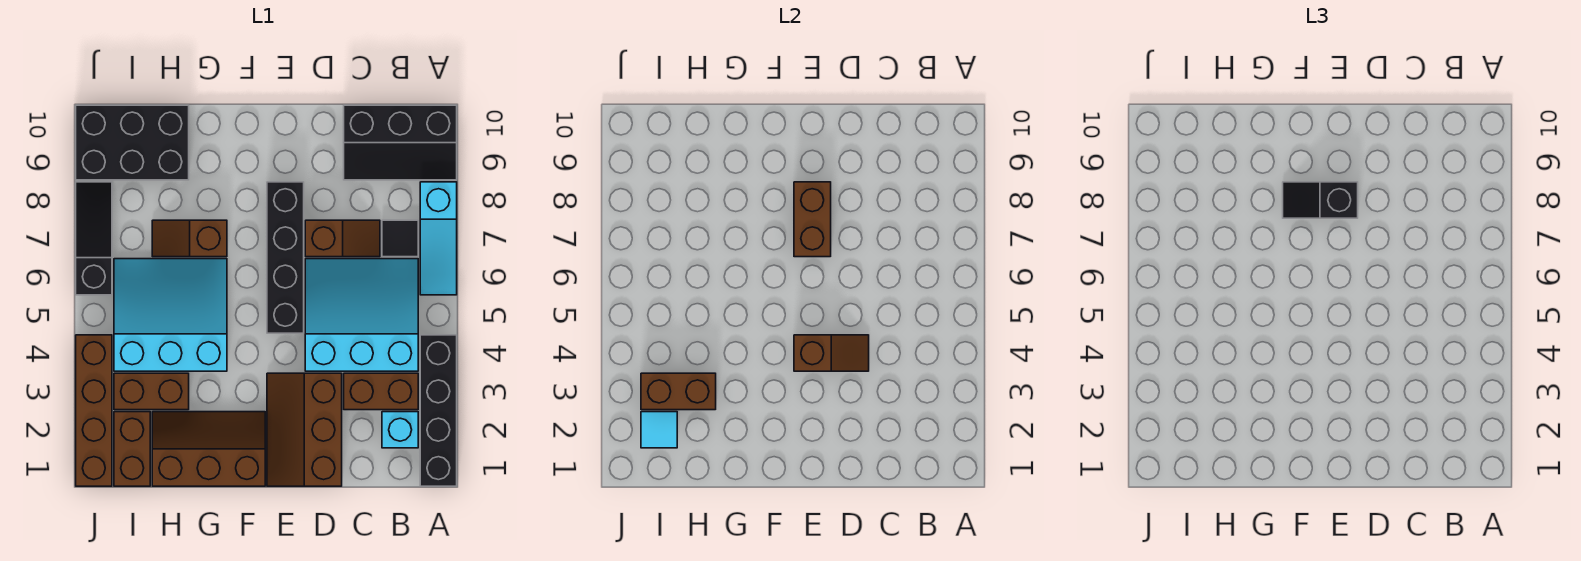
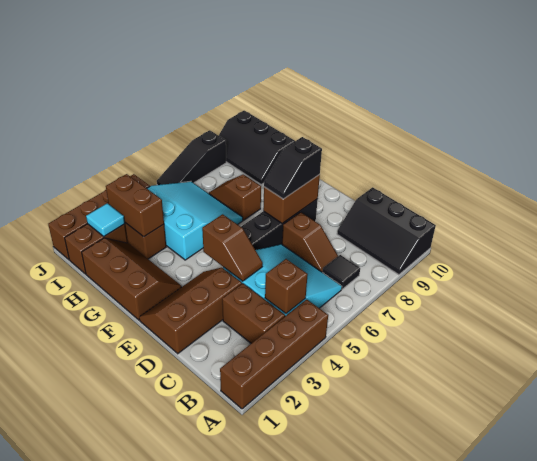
black brick A1:A4 level 1 -> brown brick A1:A4 level 1
cyan slope A6:A8 level 1 top 8 -> none
cyan brick B2 level 1 -> none
none -> brown brick B4 level 2
black slope E8:F8 level 3 top E -> black slope E7:E8 level 3 top 8
black brick H9:J10 level 1 -> black slope H9:J10 level 1 top 10
black slope J6:J8 level 1 top 6 -> black slope J6:J8 level 1 top 8

